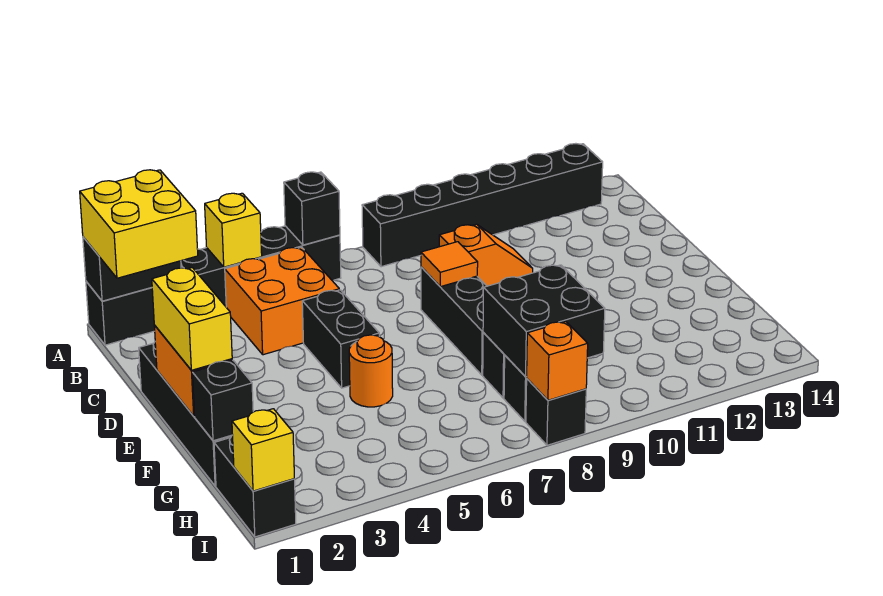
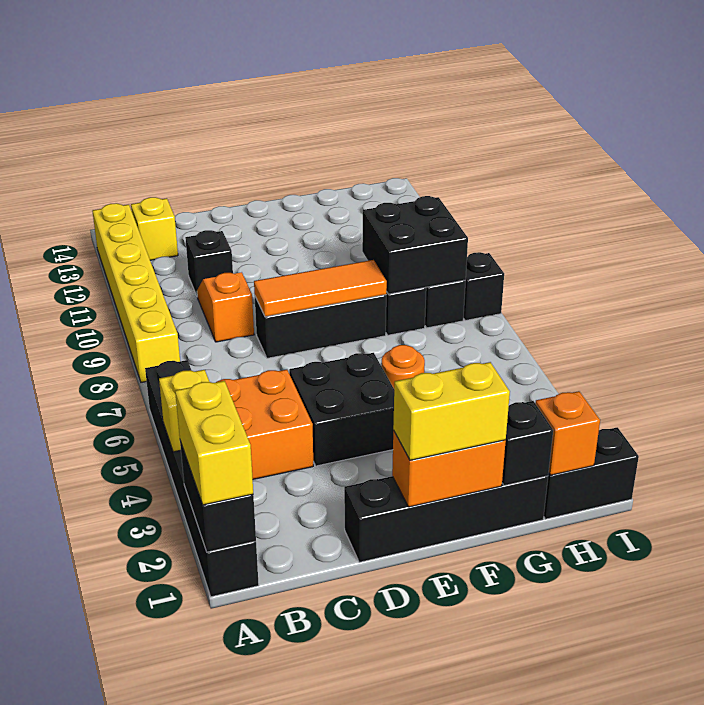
yellow brick A1:B2 level 3 -> yellow brick A1:A2 level 3
black brick A6 level 2 -> black brick C11 level 1
black brick A8:A13 level 1 -> yellow brick A8:A13 level 1
black brick D5:E5 level 1 -> black brick D4:E5 level 1
orange tile D8 level 2 -> orange tile D8:F8 level 2
yellow brick I1 level 2 -> yellow brick B13 level 1
orange brick I8 level 2 -> orange brick H1 level 2

